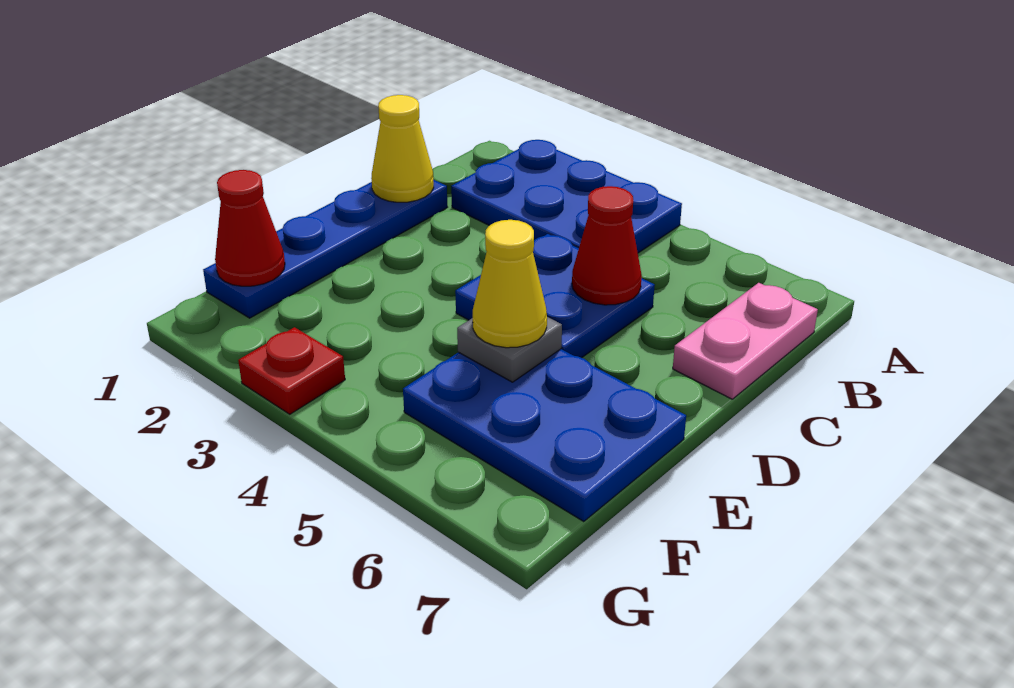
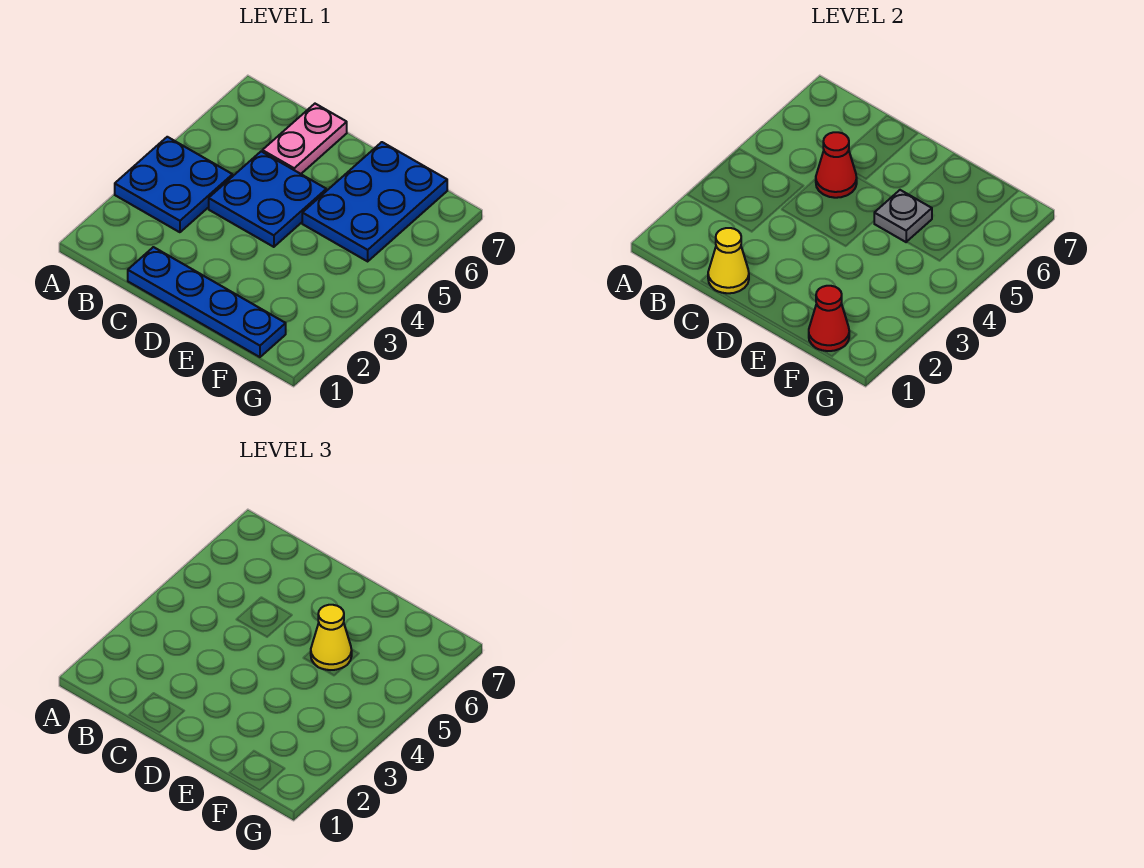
blue plate A2:B4 level 1 -> blue plate A3:B4 level 1
pink plate B7:C7 level 1 -> pink plate C6:C7 level 1
red plate G3 level 1 -> none

